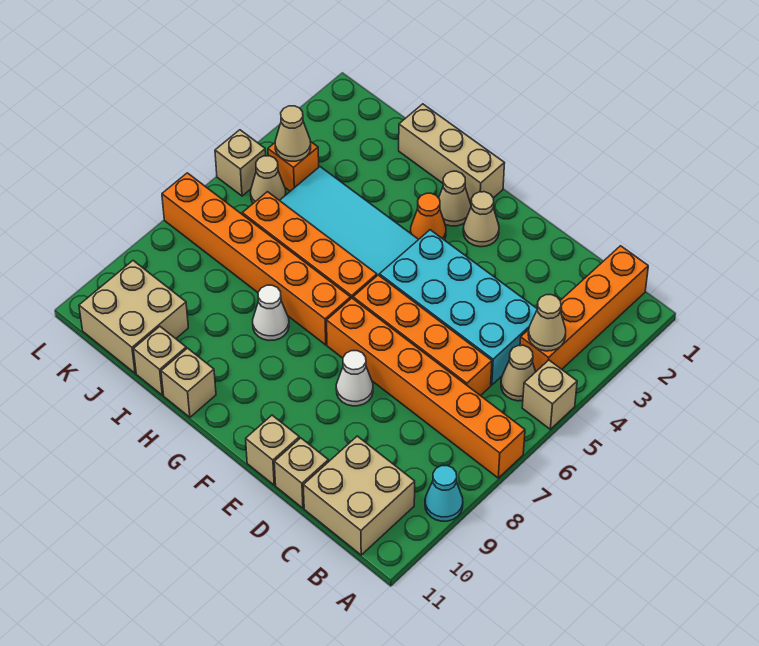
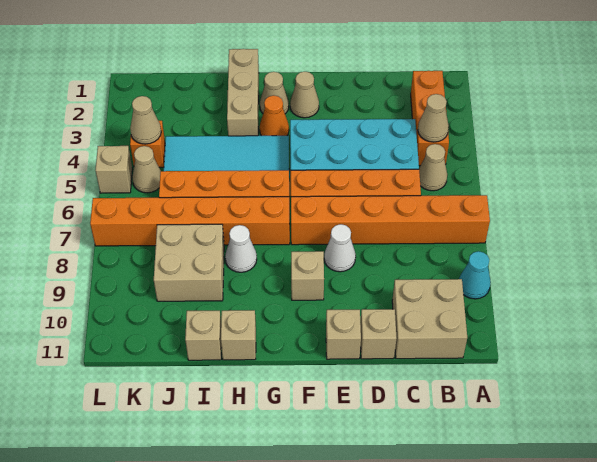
tan brick A5 level 1 -> tan brick F9 level 1
orange brick B1:B4 level 1 -> orange brick B2:B4 level 1
tan brick G1:I1 level 1 -> tan brick H1:H3 level 1
tan brick J10:K11 level 1 -> tan brick I8:J9 level 1

